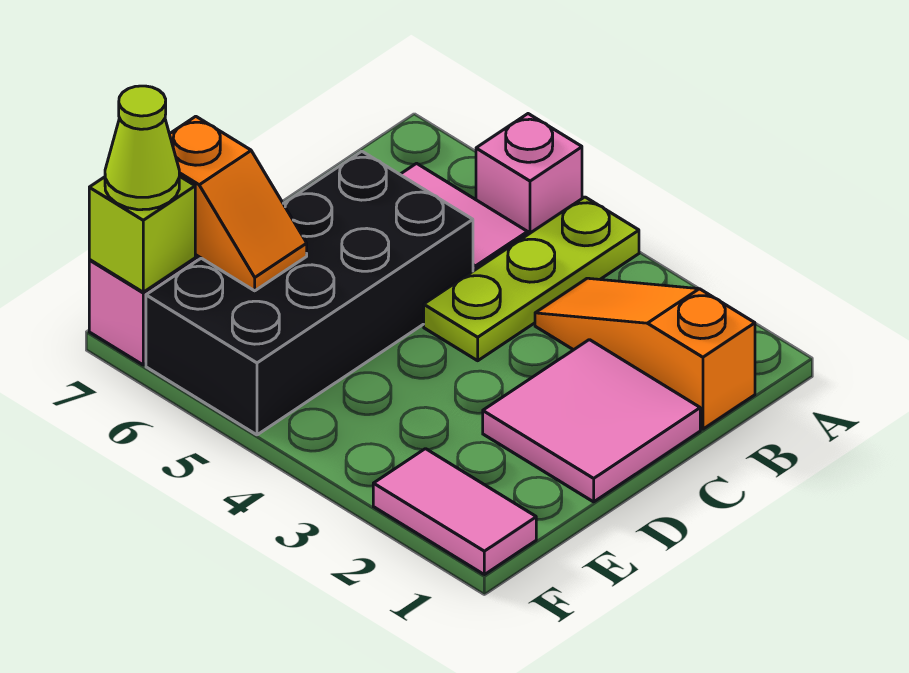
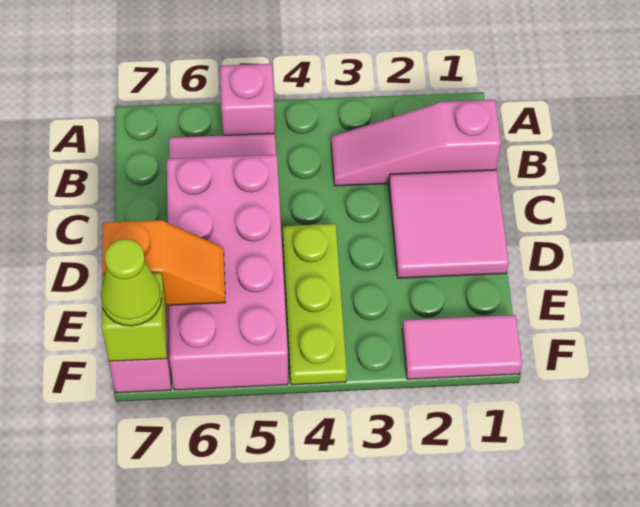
lime plate A4:C4 level 1 -> lime plate D4:F4 level 1
orange slope B1:B3 level 1 top 1 -> pink slope B1:B3 level 1 top 1
black brick C5:F6 level 1 -> pink brick C5:F6 level 1

